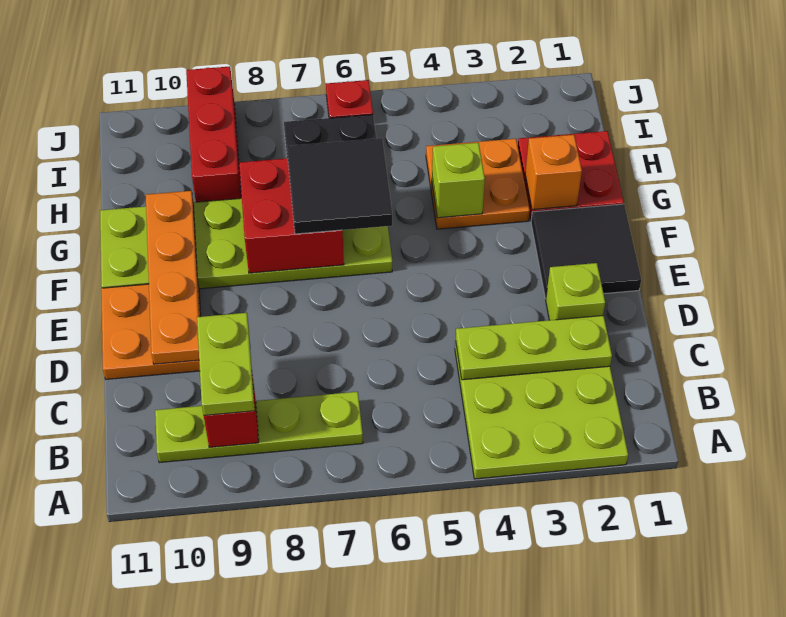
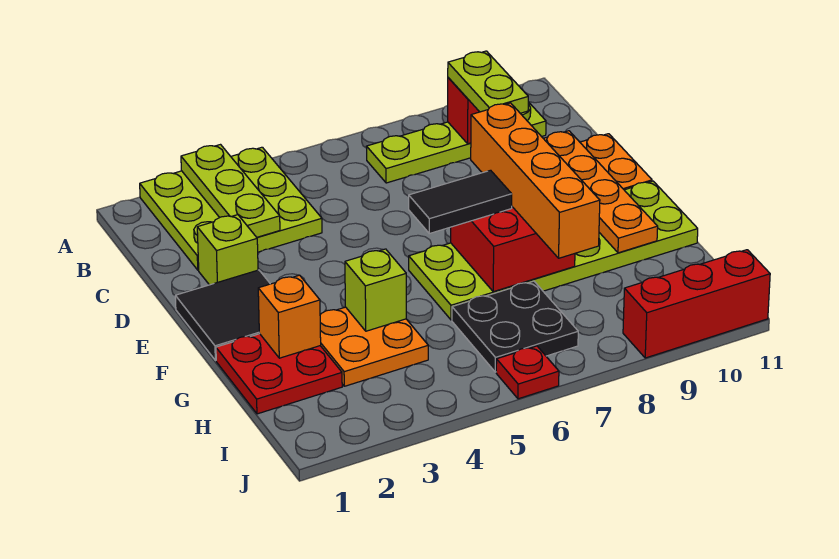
lime plate C2:C4 level 2 -> lime plate A3:C3 level 2
none -> orange brick E8:H8 level 3
black tile F6:G7 level 3 -> black tile F6:F7 level 3
red brick H9:J9 level 1 -> red brick J9:J11 level 1

